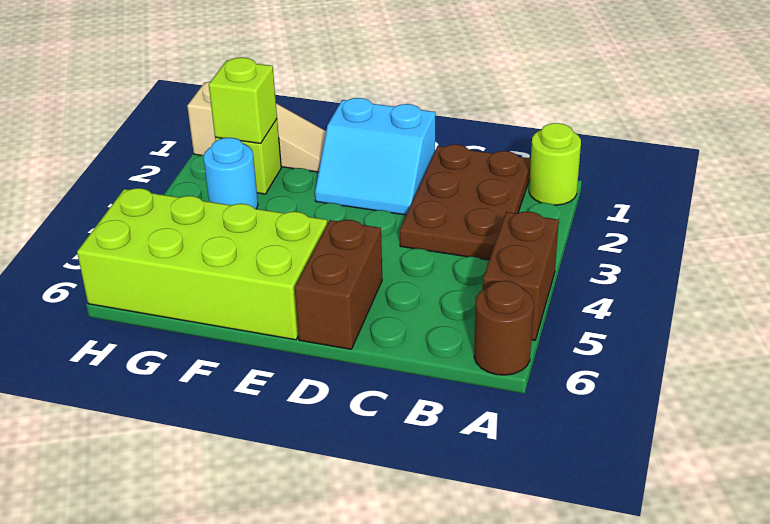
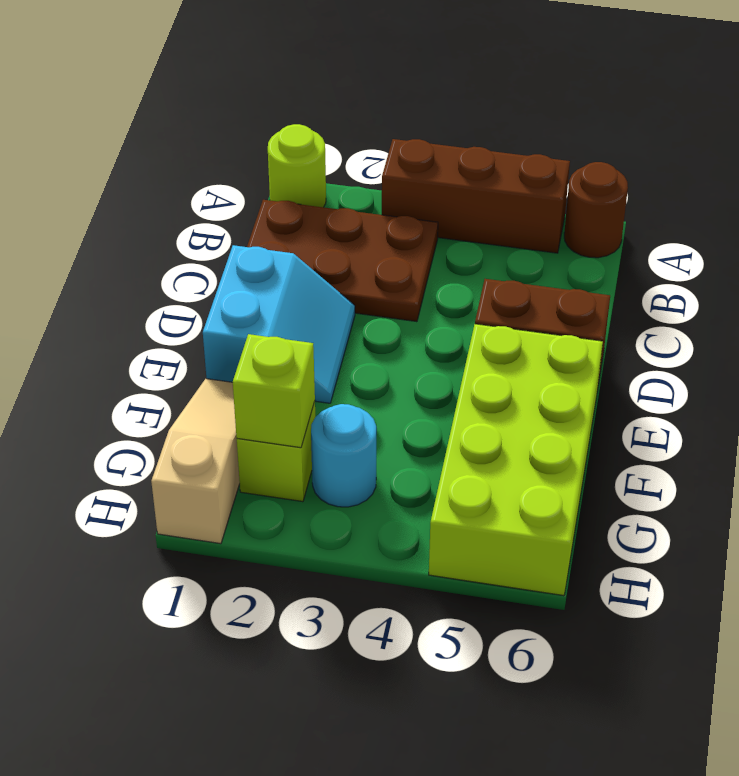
brown brick A4:A5 level 1 -> brown brick A3:A5 level 1

